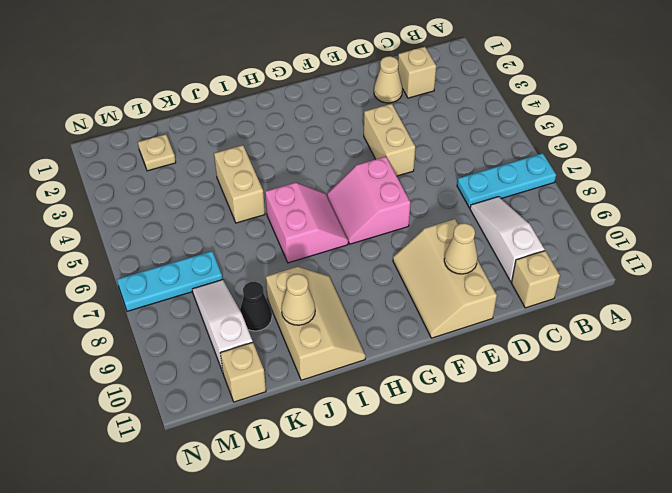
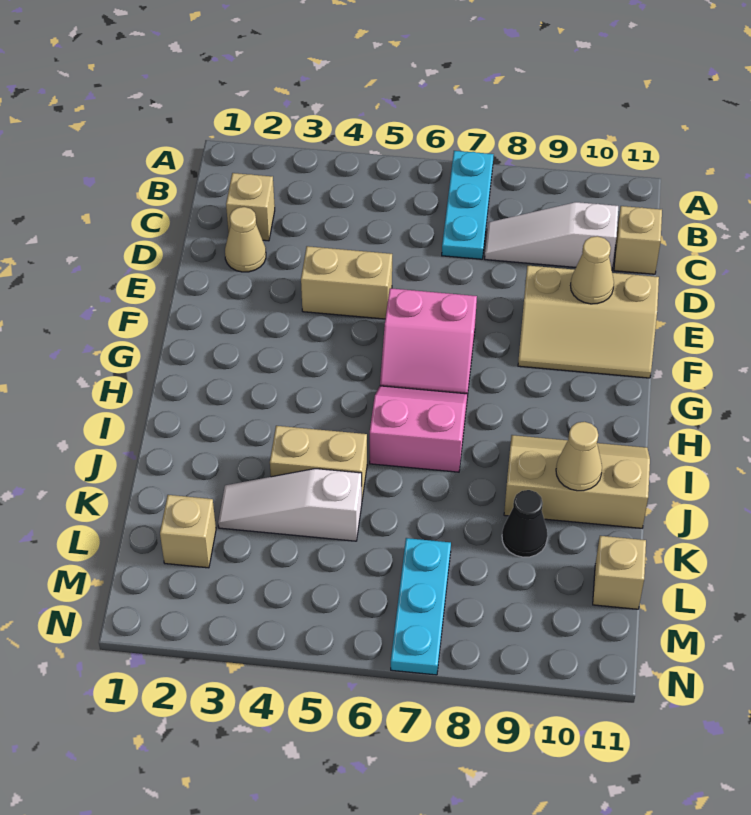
tan plate L2 level 1 -> tan brick L2 level 1
white slope L8:L10 level 1 top 10 -> white slope K3:K5 level 1 top 5

